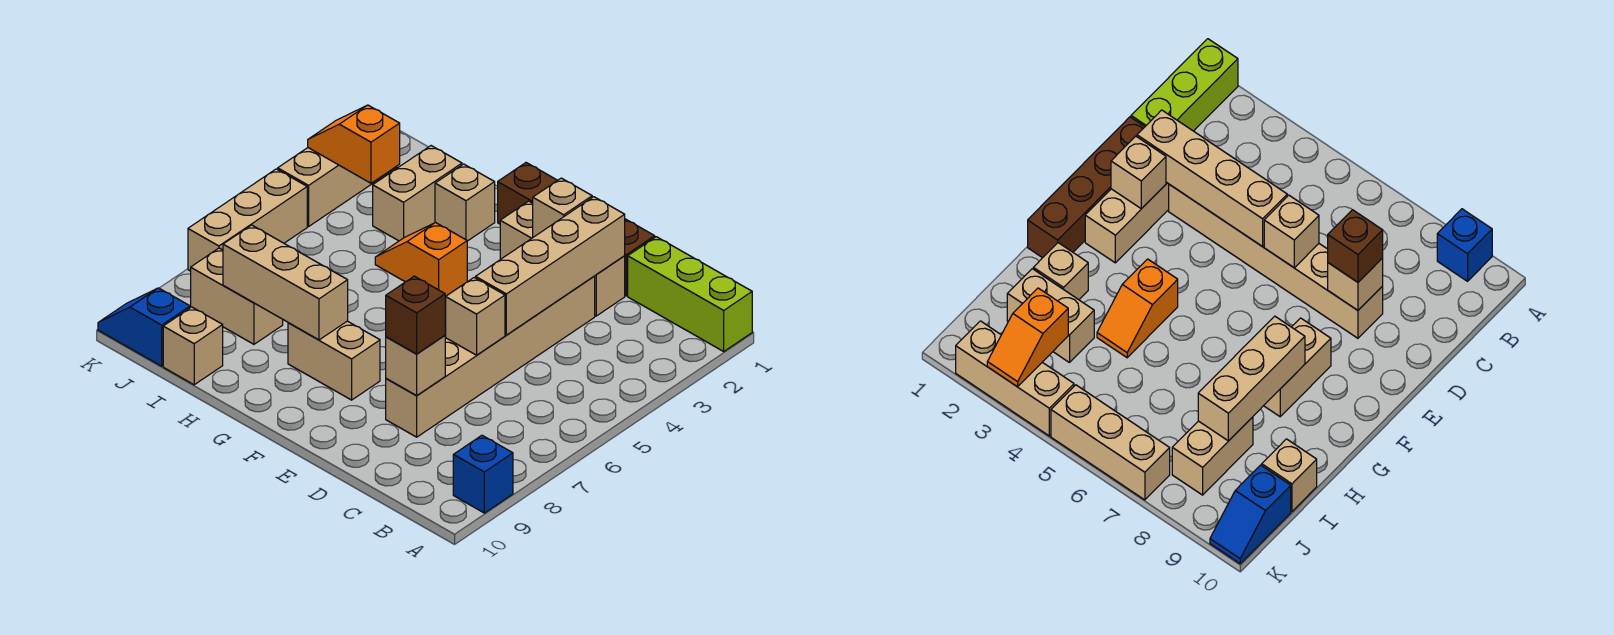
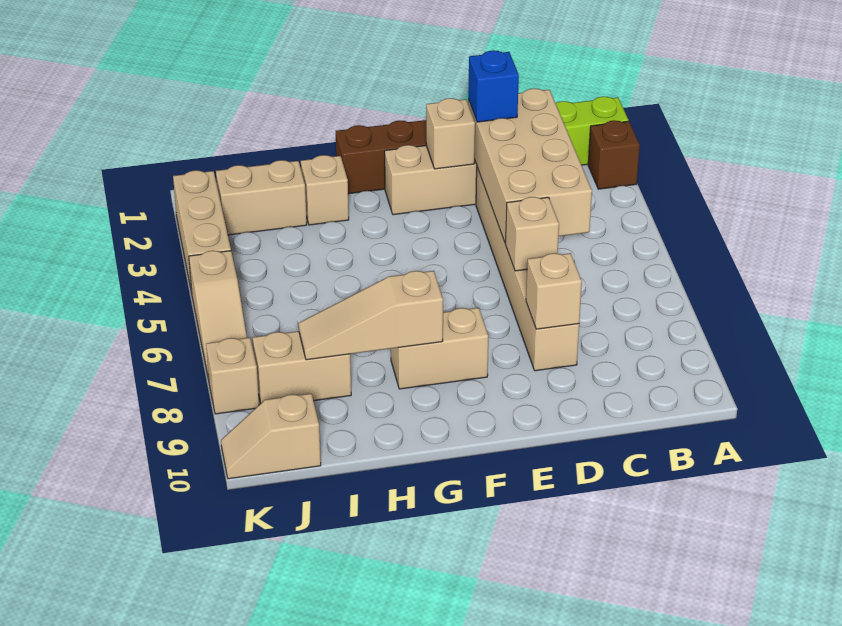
blue brick A9 level 1 -> blue brick D2 level 3
tan brick D2:D5 level 2 -> tan brick C2:D5 level 2
brown brick D8 level 3 -> brown brick A2 level 1
orange slope G4:H4 level 1 top G -> none
tan brick G8:I8 level 2 -> tan slope G8:I8 level 2 top G
tan brick I2:I3 level 1 -> tan brick I2:J2 level 1
tan brick I10 level 1 -> tan brick K8 level 1
orange slope J3:K3 level 2 top J -> none
blue slope J10:K10 level 1 top J -> tan slope J10:K10 level 1 top J
tan brick K5:K7 level 1 -> tan slope K5:K7 level 1 top 5

